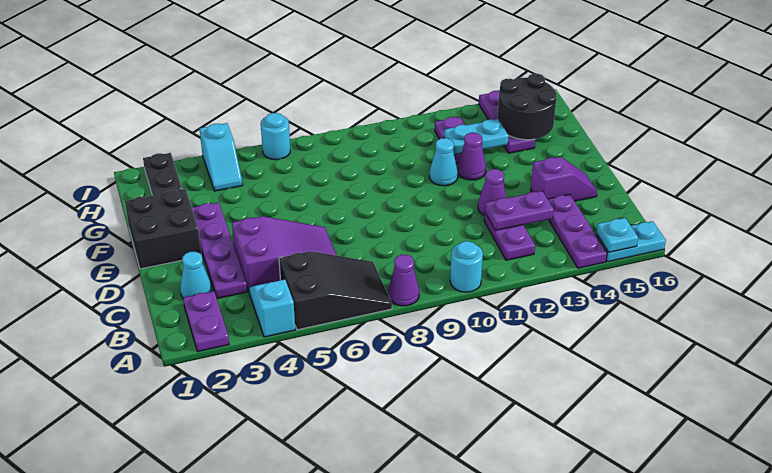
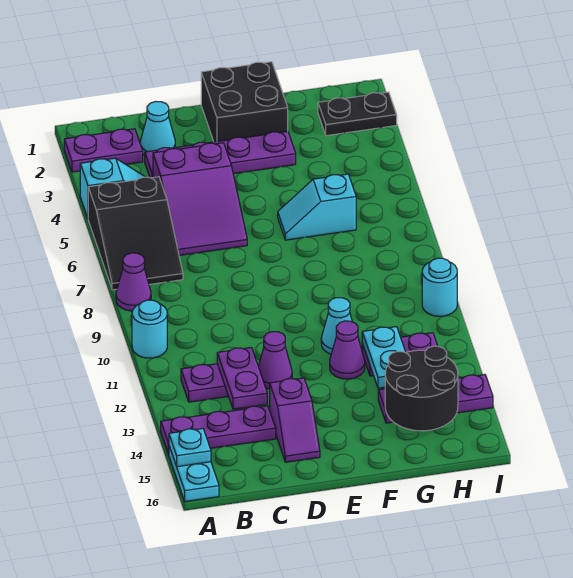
cyan slope H4:I4 level 1 top I -> cyan slope F6:G6 level 1 top G
cyan round brick I6 level 1 -> cyan round brick I10 level 1

